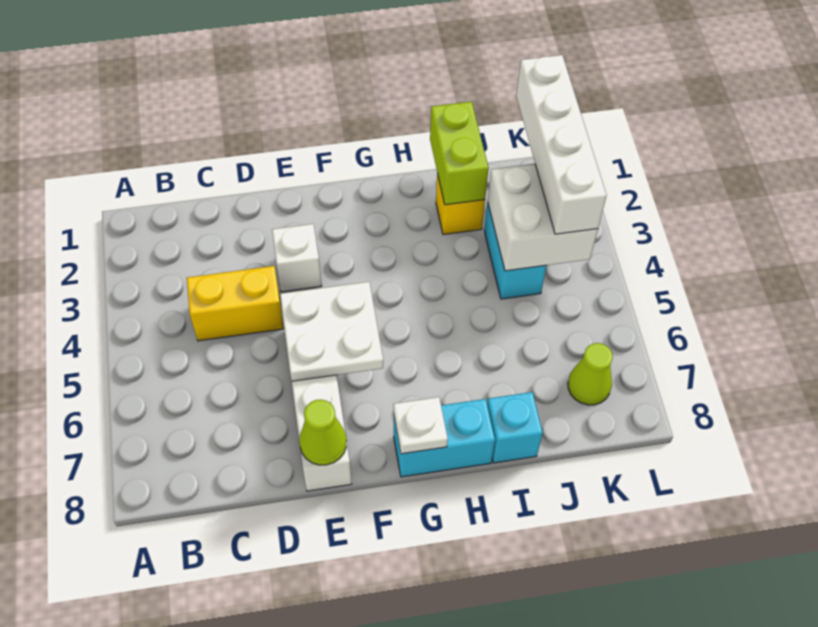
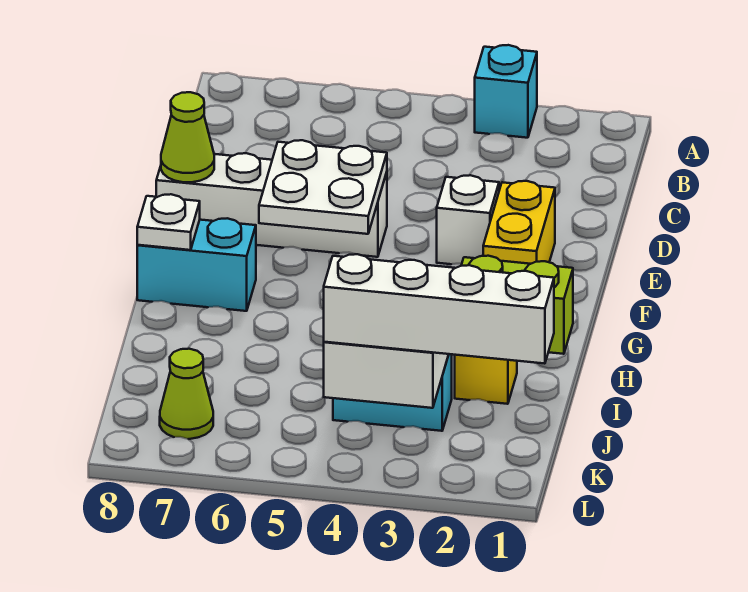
yellow brick C4:D4 level 1 -> yellow brick E2:F2 level 1
cyan brick G8:H8 level 1 -> cyan brick G7:G8 level 1
cyan brick I8 level 1 -> cyan brick A3 level 1

